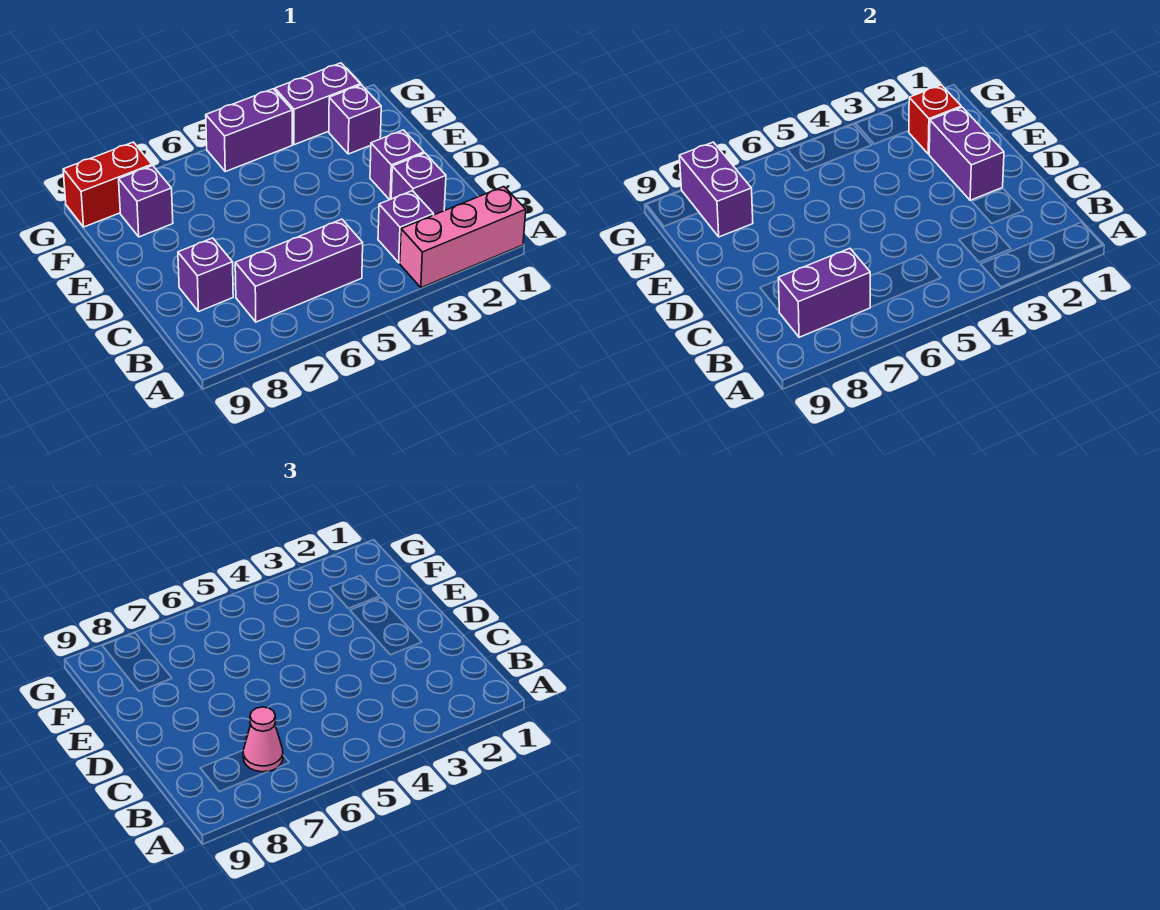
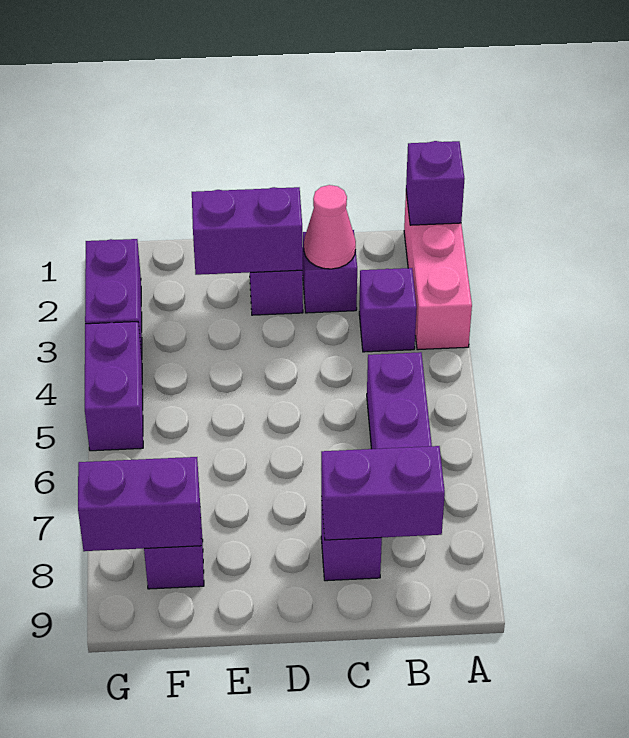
purple brick B7:B8 level 2 -> purple brick B8:C8 level 2
pink cone B7 level 3 -> pink cone C2 level 2
purple brick F2 level 1 -> purple brick A1 level 2
red brick F2 level 2 -> none
red brick G8:G9 level 1 -> none

